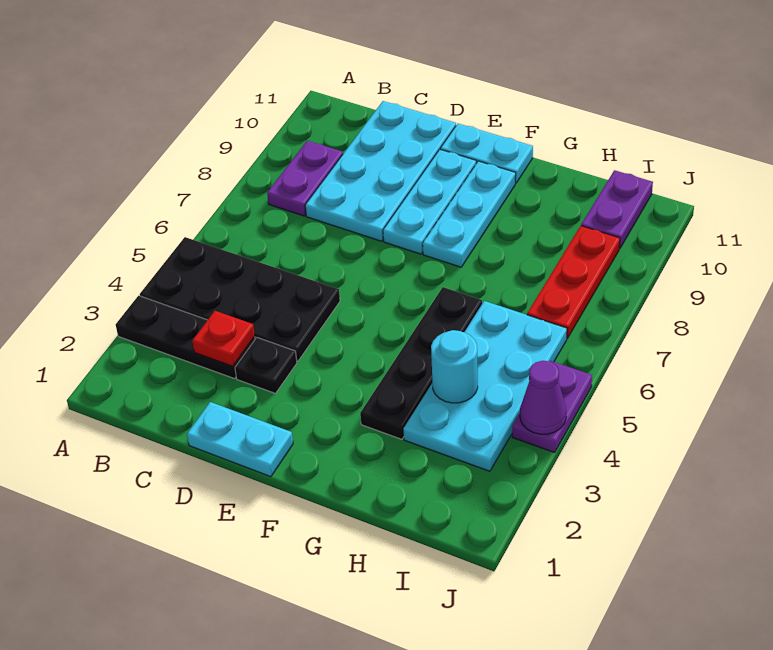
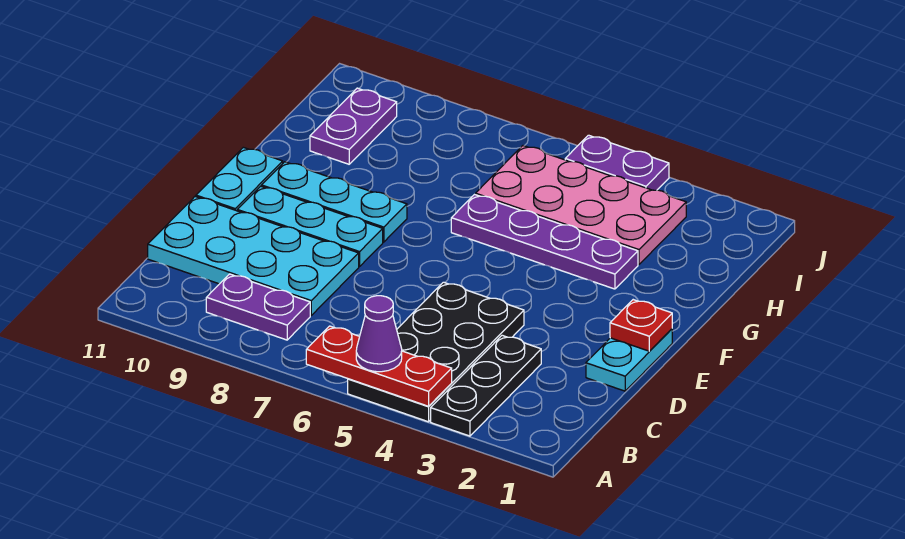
red plate C3 level 2 -> red plate E1 level 2
black plate D3 level 1 -> none
black plate G3:G6 level 1 -> purple plate G3:G6 level 1
cyan plate H3:I6 level 1 -> pink plate H3:I6 level 1
cyan round brick H4 level 2 -> none
red plate I7:I9 level 1 -> red plate A4:A6 level 2
purple plate I10:I11 level 1 -> purple plate H10:I10 level 1
purple cone J4 level 2 -> purple cone A5 level 3

